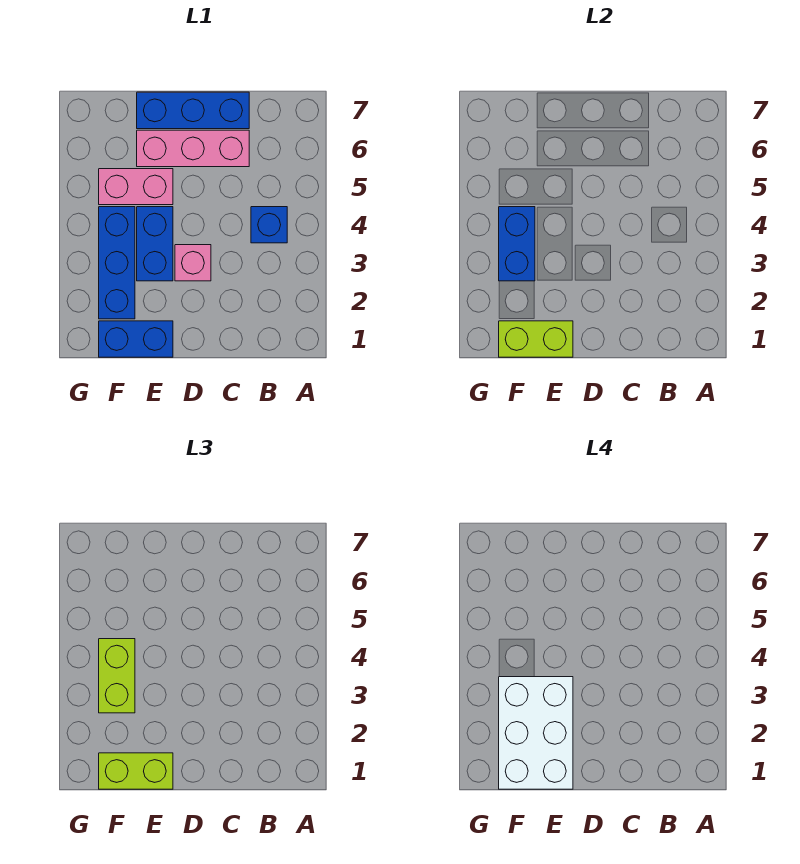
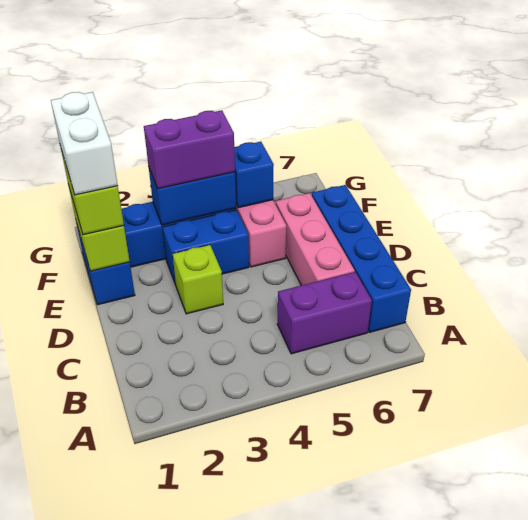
blue brick B4 level 1 -> blue brick F5 level 2
none -> purple brick B5:B6 level 1
blue brick C7:E7 level 1 -> blue brick B7:E7 level 1
pink brick D3 level 1 -> lime brick D3 level 1
white brick E1:F3 level 4 -> white brick E1:F1 level 4
lime brick F3:F4 level 3 -> purple brick F3:F4 level 3

